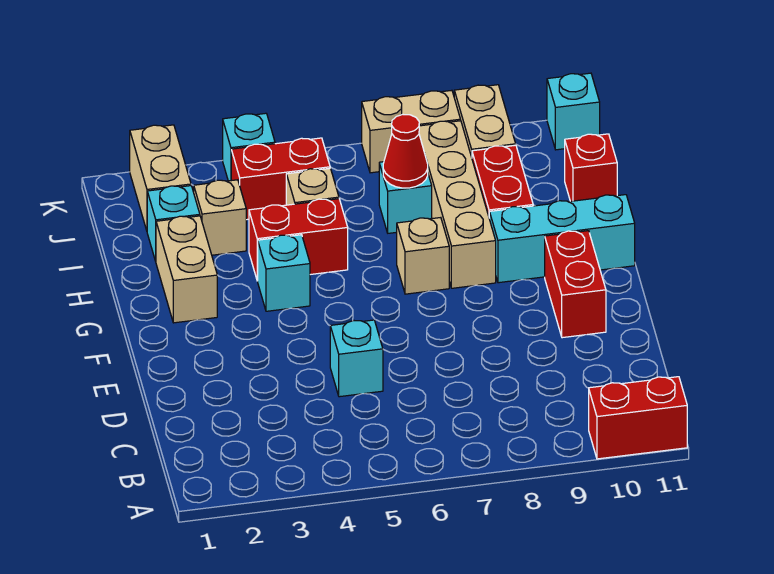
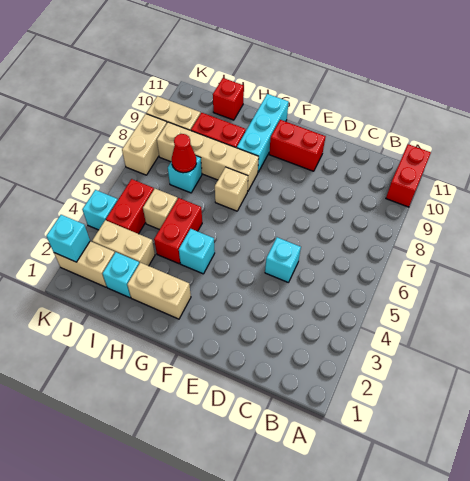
tan brick I3 level 1 -> tan brick I3:J3 level 1
cyan brick K11 level 1 -> cyan brick K2 level 2

